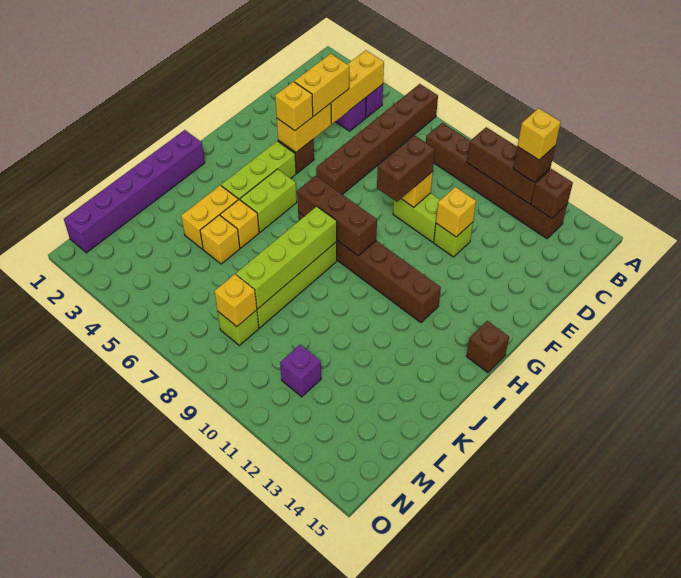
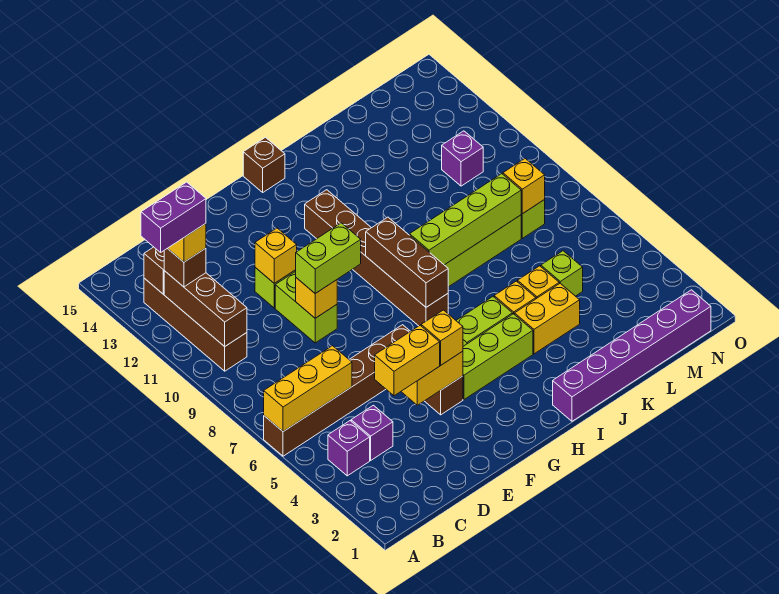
none -> purple brick A12:B12 level 5
yellow brick B4:D4 level 2 -> yellow brick A6:C6 level 2
brown brick B8:B13 level 1 -> brown brick B10:B13 level 1
brown brick E9:F9 level 3 -> lime brick E9:F9 level 3
none -> lime brick L5 level 1

